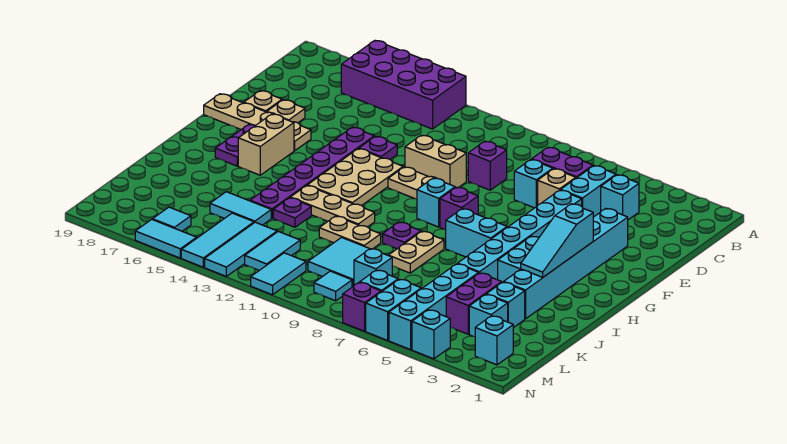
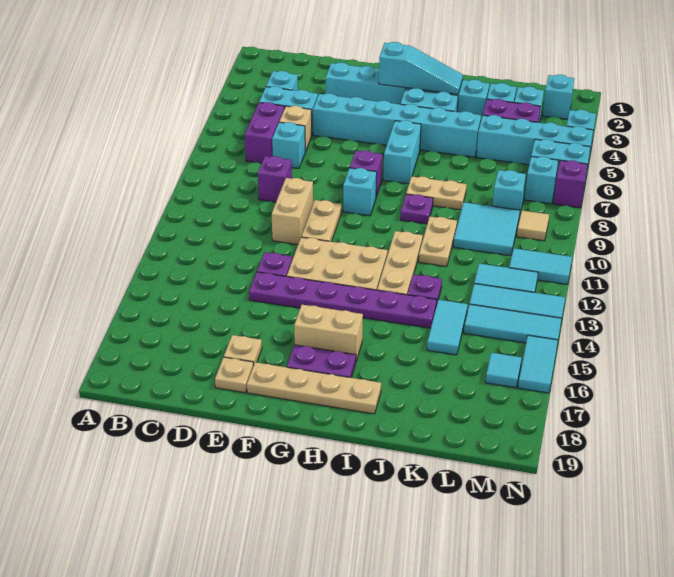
purple brick A13:B16 level 1 -> none
tan plate F16:F19 level 1 -> tan plate F18:I18 level 1
cyan tile M9 level 1 -> tan tile M9 level 1

